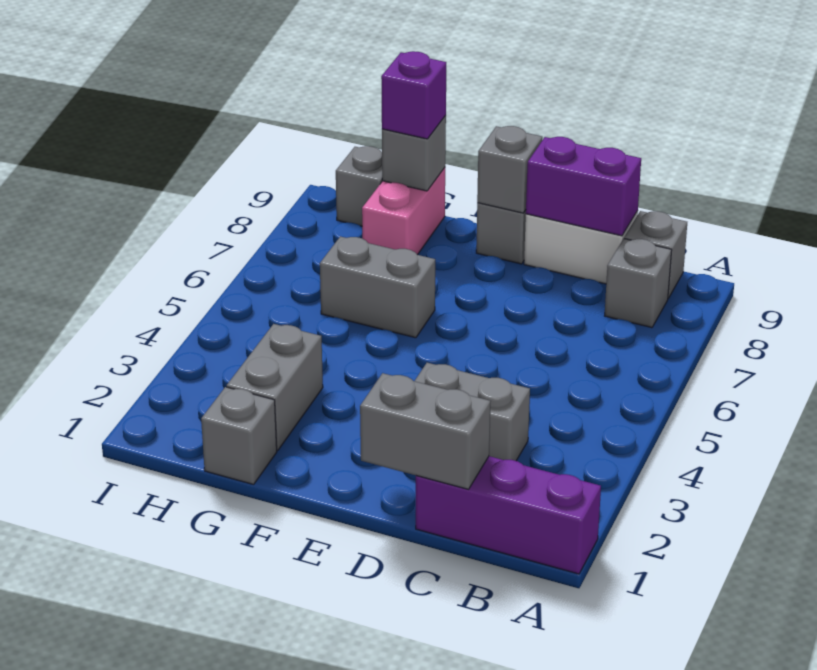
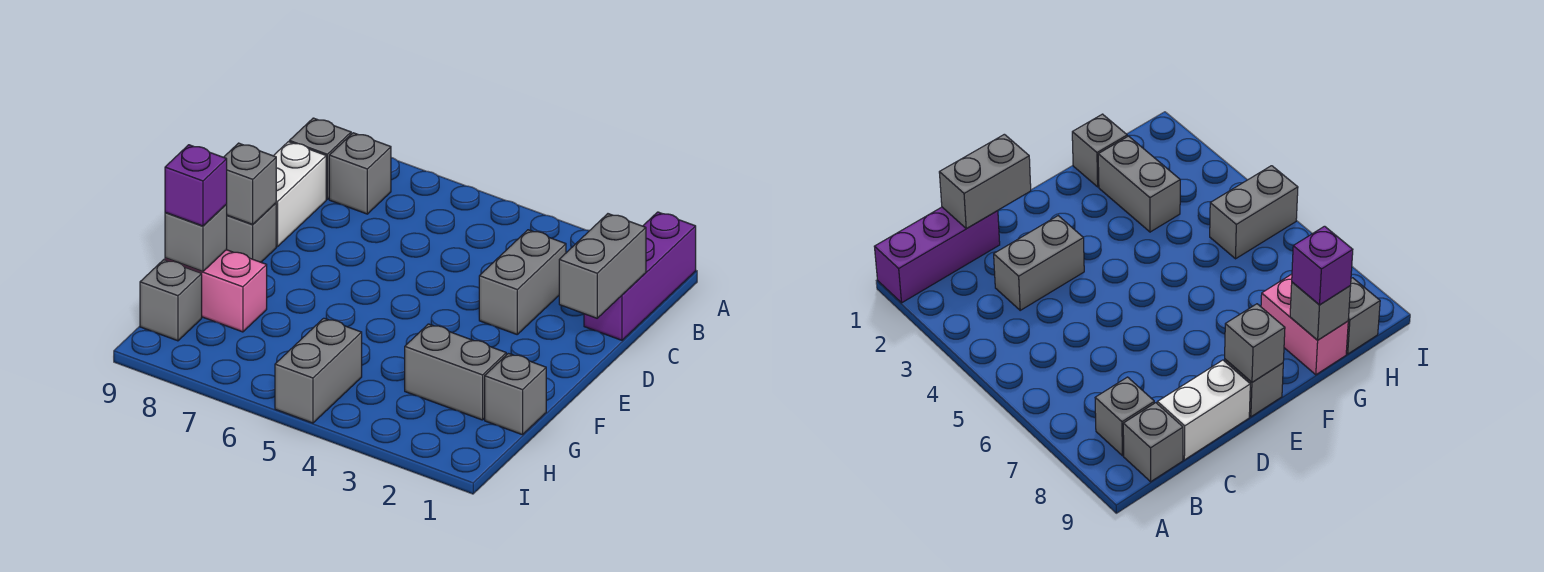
purple brick C9:D9 level 2 -> none
grey brick F6:G6 level 1 -> grey brick H5:I5 level 1

